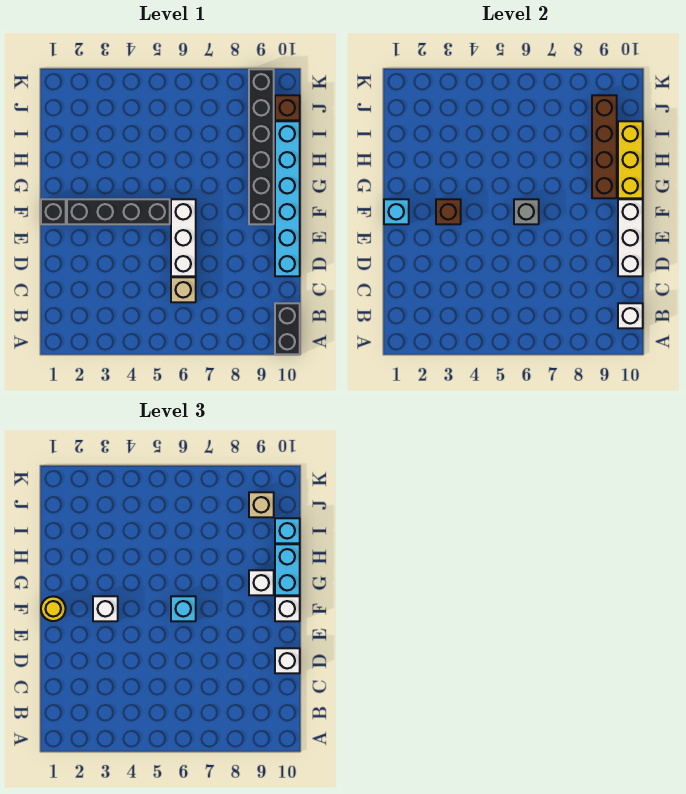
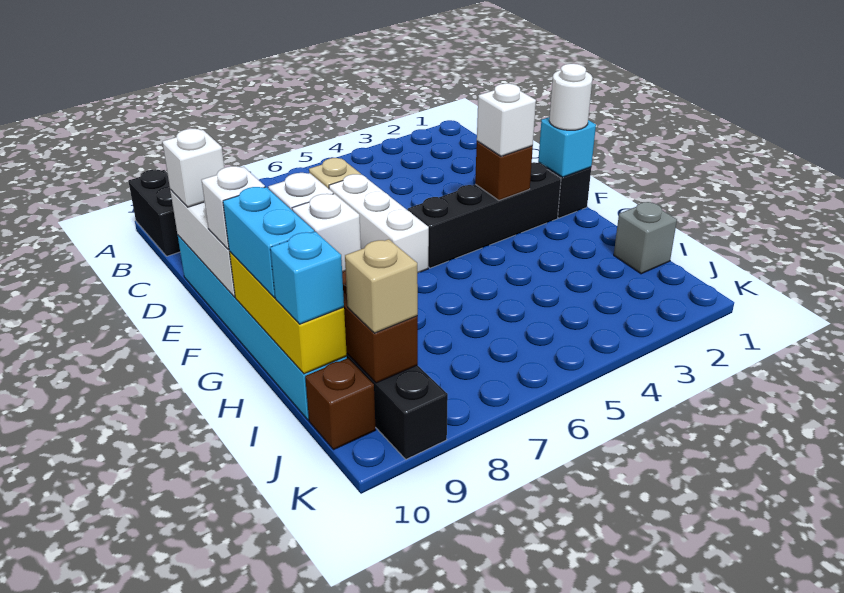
white brick B10 level 2 -> white brick H9 level 3
yellow round brick F1 level 3 -> white round brick F1 level 3
grey brick F6 level 2 -> grey brick I1 level 1
cyan brick F6 level 3 -> none

